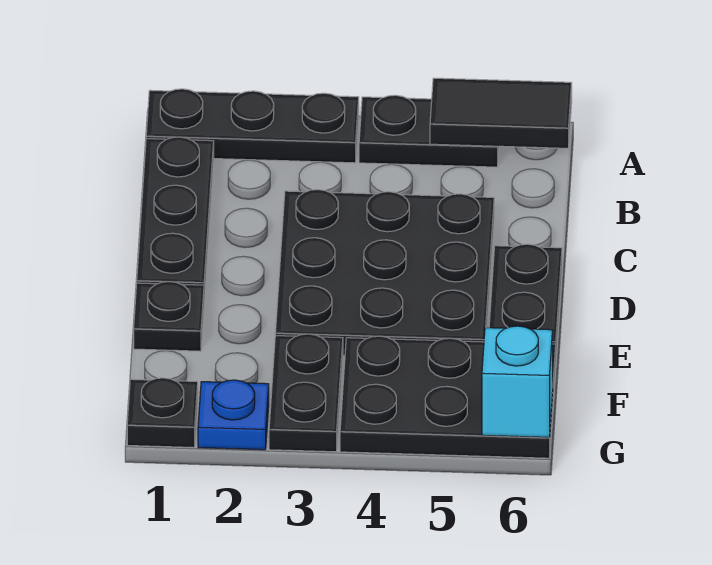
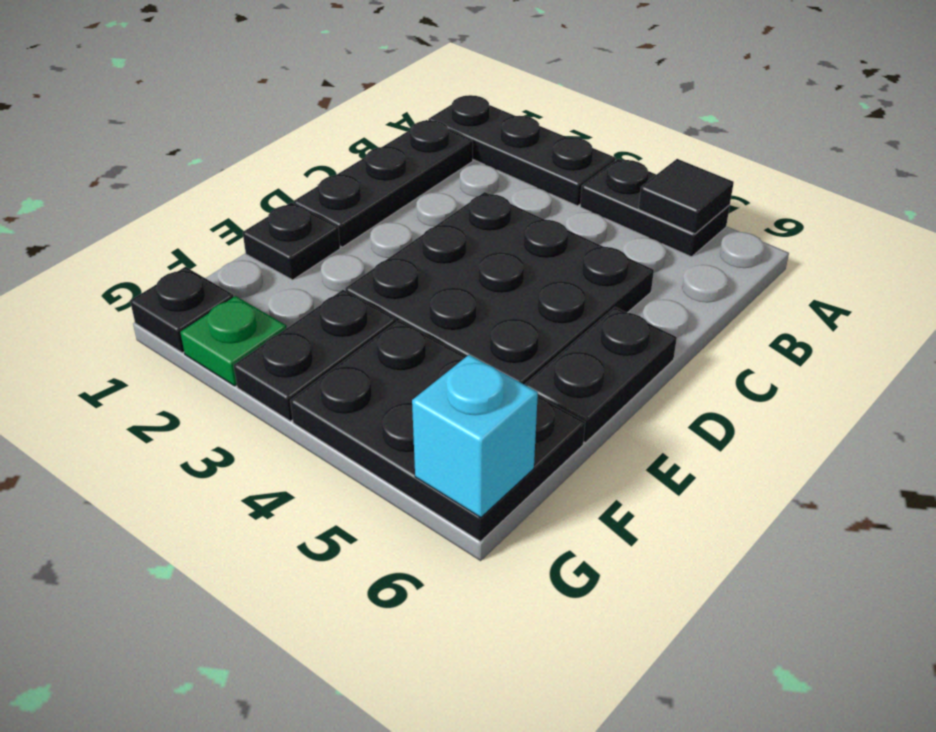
black tile A5:A6 level 2 -> black tile A5 level 2
blue plate G2 level 1 -> green plate G2 level 1

